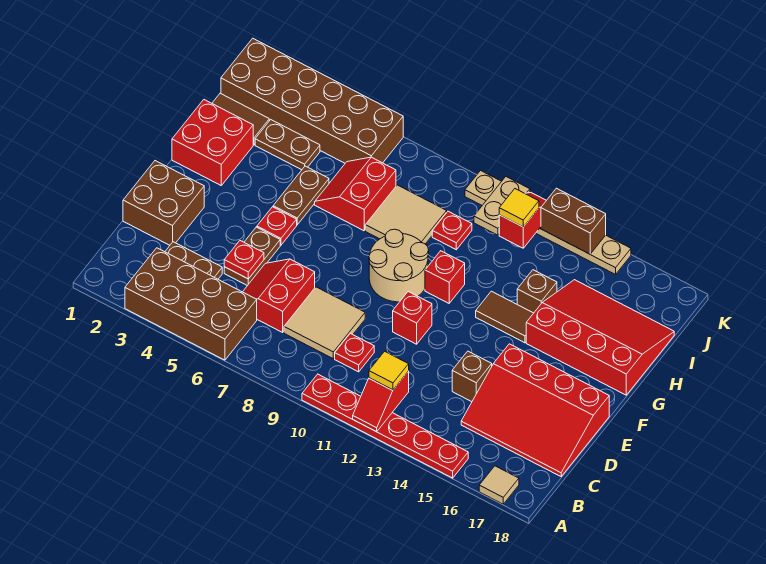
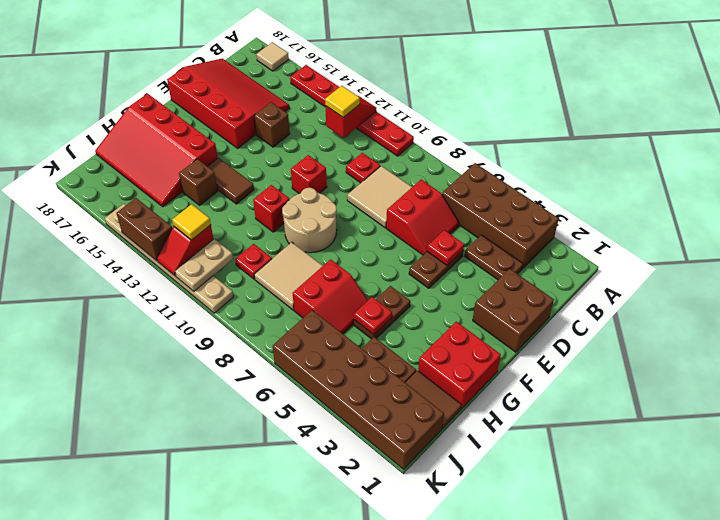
red plate F5 level 1 -> red plate H5 level 2

